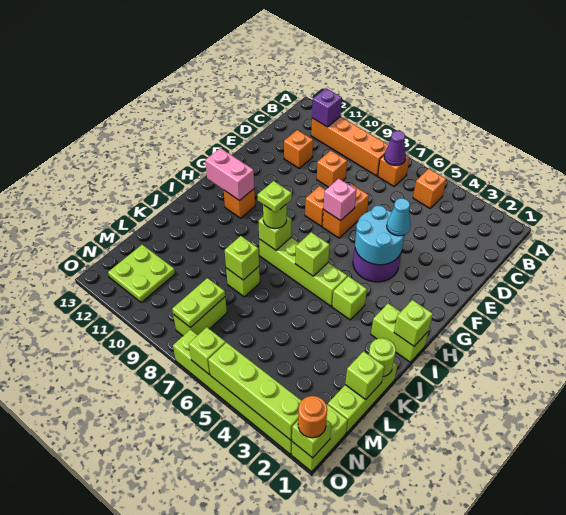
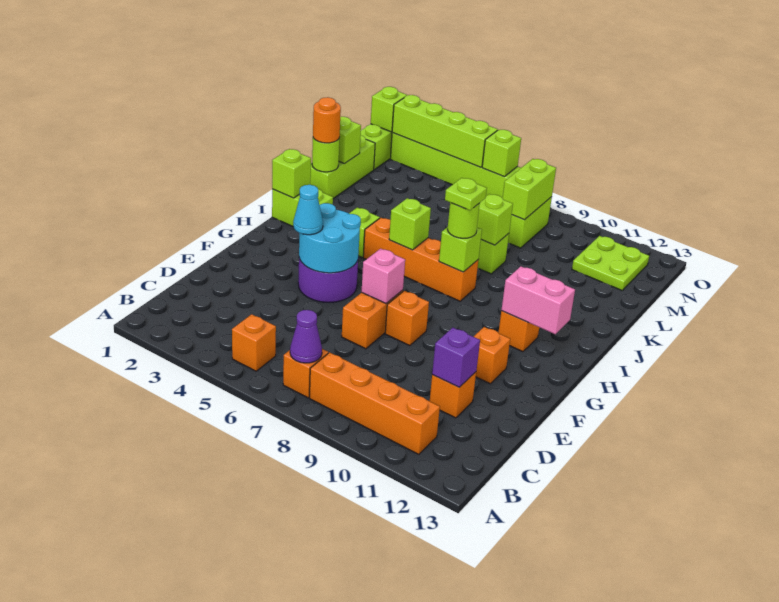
purple brick B11 level 2 -> purple brick D11 level 2
orange brick D9 level 1 -> orange brick F11 level 1
lime brick I5:I8 level 1 -> orange brick I5:I8 level 1
lime plate M8:N8 level 2 -> lime brick M8:N8 level 2
orange round brick O1 level 3 -> orange round brick K1 level 3

